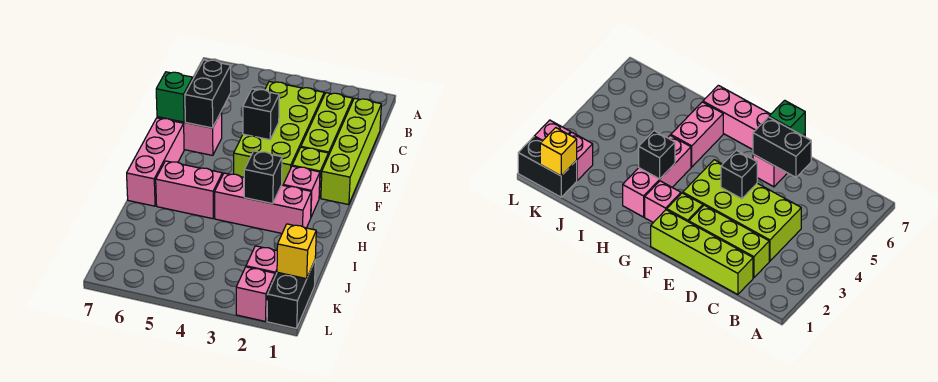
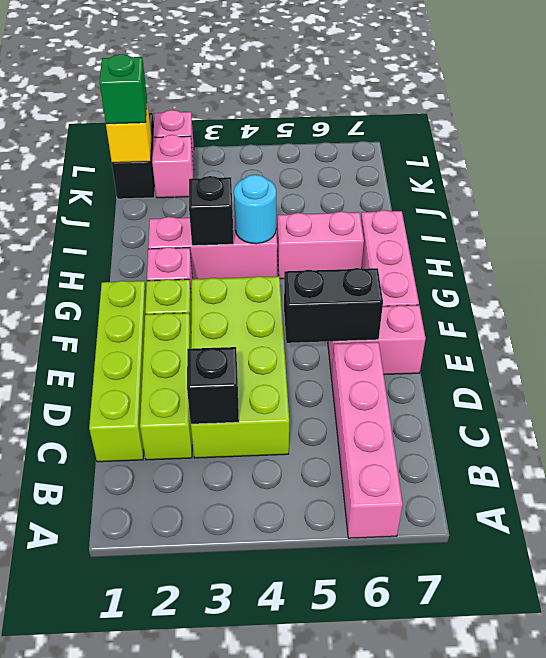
none -> pink brick A6:D6 level 1
black brick D6:E6 level 2 -> black brick E5:E6 level 2
black brick E4 level 2 -> black brick C3 level 2
green brick E7 level 2 -> green brick K1 level 3
none -> cyan round brick H4 level 2

